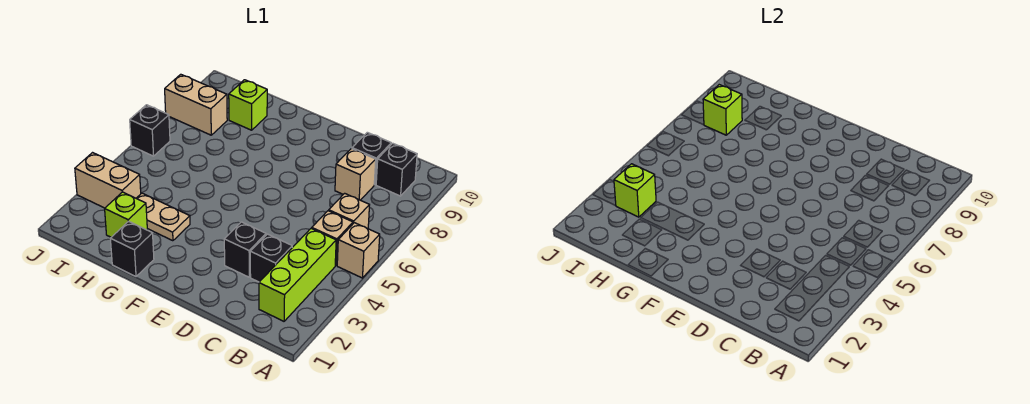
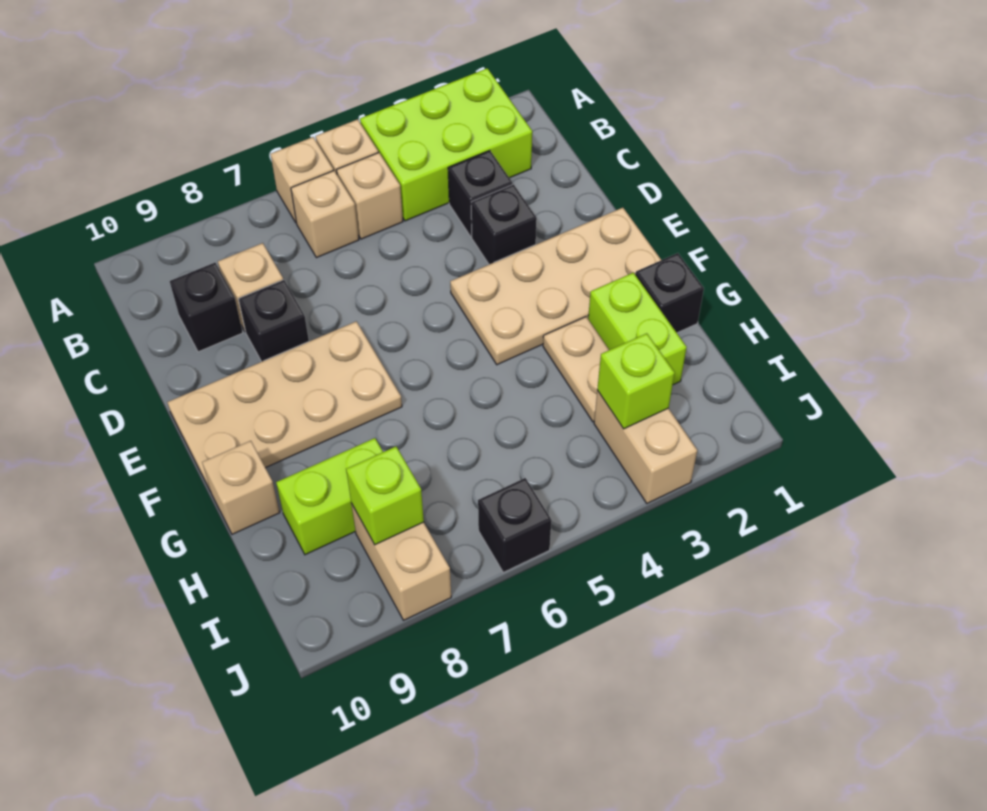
none -> tan brick A6 level 1
lime brick B2:B4 level 1 -> lime brick A2:B4 level 1
black brick B9 level 1 -> black brick D8 level 1
none -> tan plate E1:F4 level 1
none -> tan plate E7:F10 level 1
none -> tan brick G10 level 1
lime brick H2 level 1 -> lime brick G2:H2 level 1
lime brick H9 level 1 -> lime brick H8:H9 level 1

